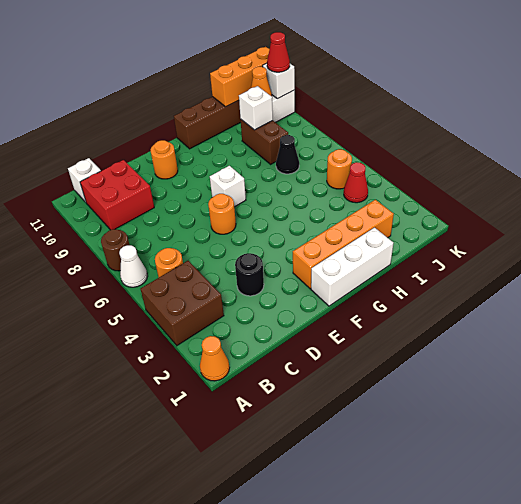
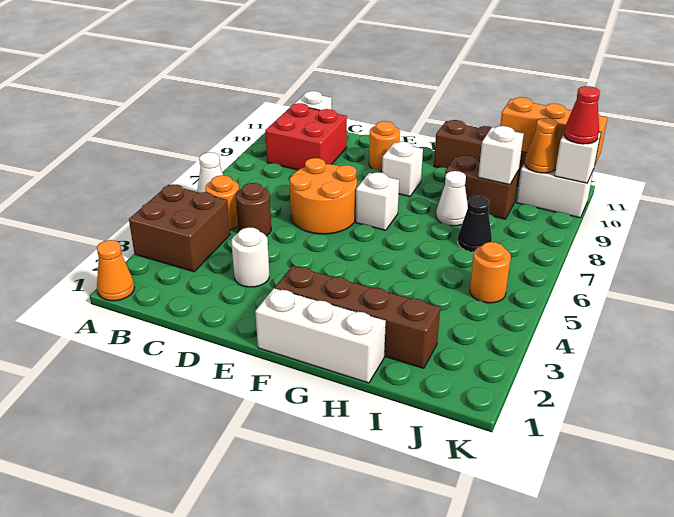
brown round brick A7 level 1 -> brown round brick C5 level 1
black round brick D3 level 1 -> white round brick D3 level 1
orange round brick E6 level 1 -> orange round brick D6:E7 level 1
orange brick F2:I2 level 1 -> brown brick F2:I2 level 1
none -> white brick F9 level 1
none -> white cone H8 level 1
brown brick I8:I9 level 1 -> brown brick H9:I9 level 1
red cone J4 level 1 -> none

